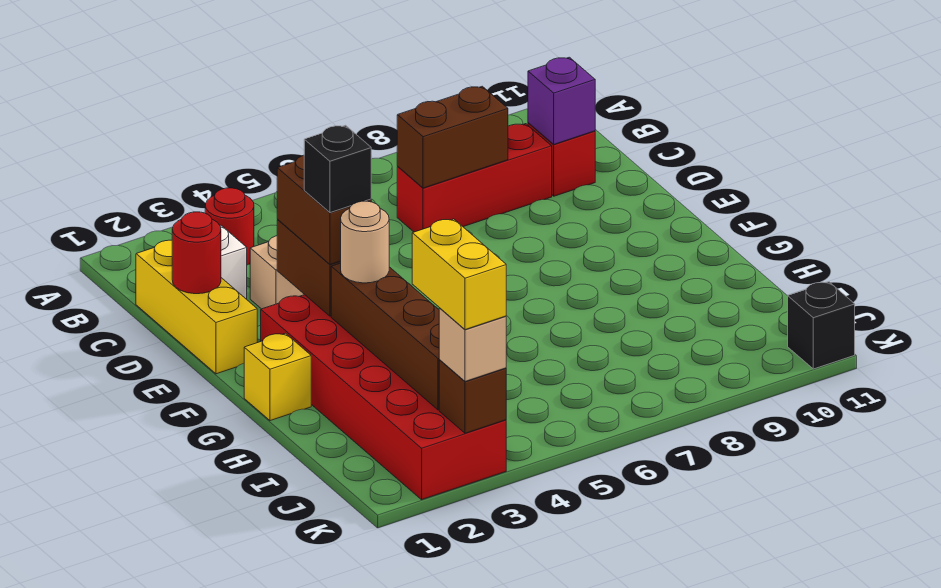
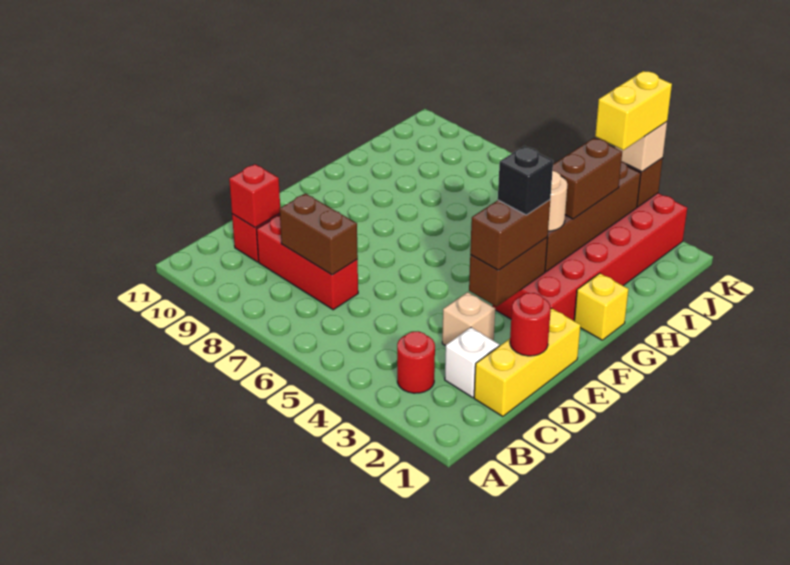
purple brick C10 level 2 -> red brick C10 level 2
none -> brown brick H3:I3 level 3
black brick K11 level 1 -> none

